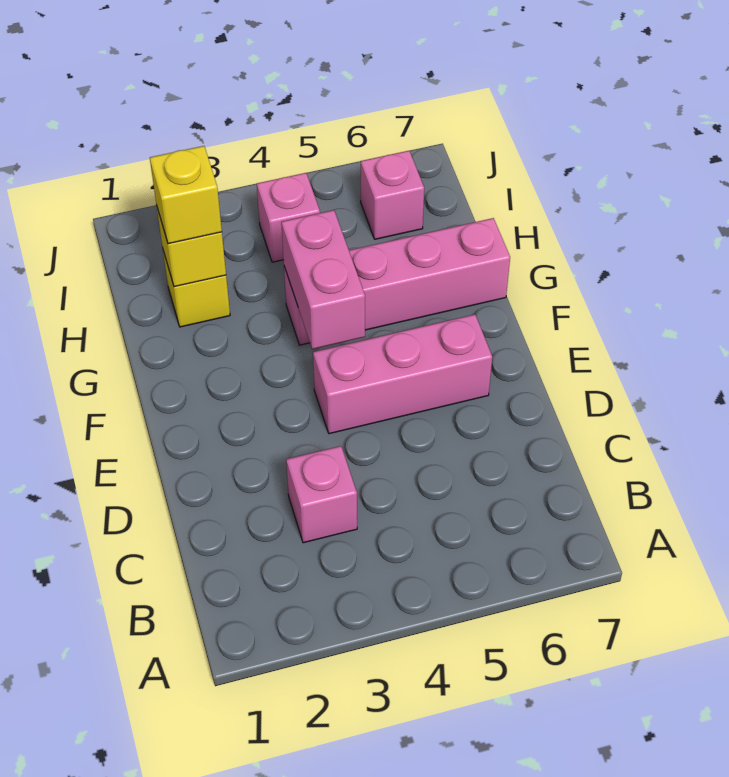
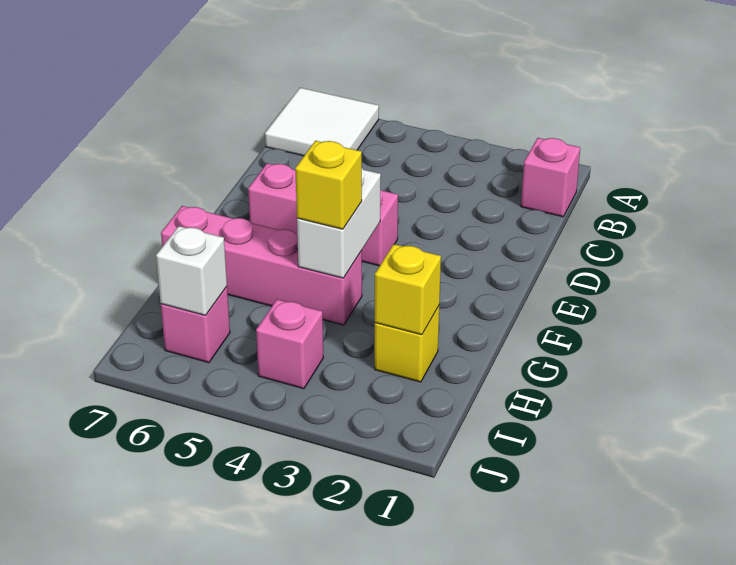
none -> white tile A6:B7 level 1
pink brick C3 level 1 -> pink brick B1 level 1
pink brick F4:G4 level 2 -> white brick F4:G4 level 2
yellow brick H2 level 3 -> yellow brick G4 level 3
none -> white brick I6 level 2

